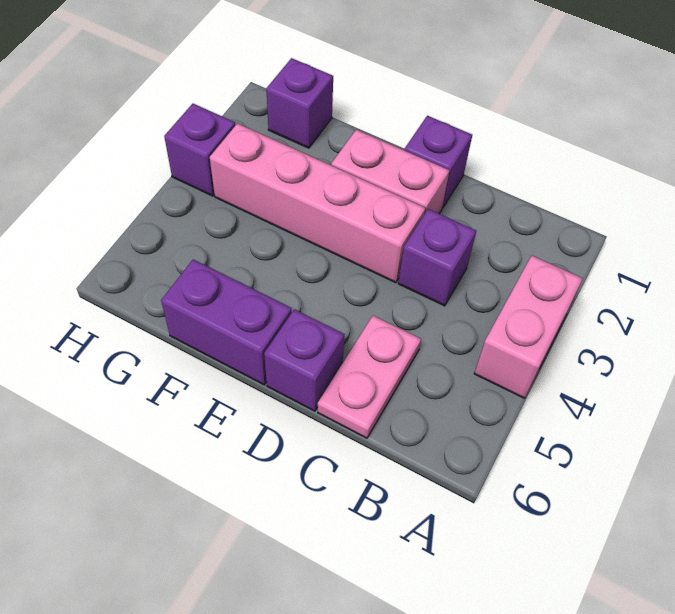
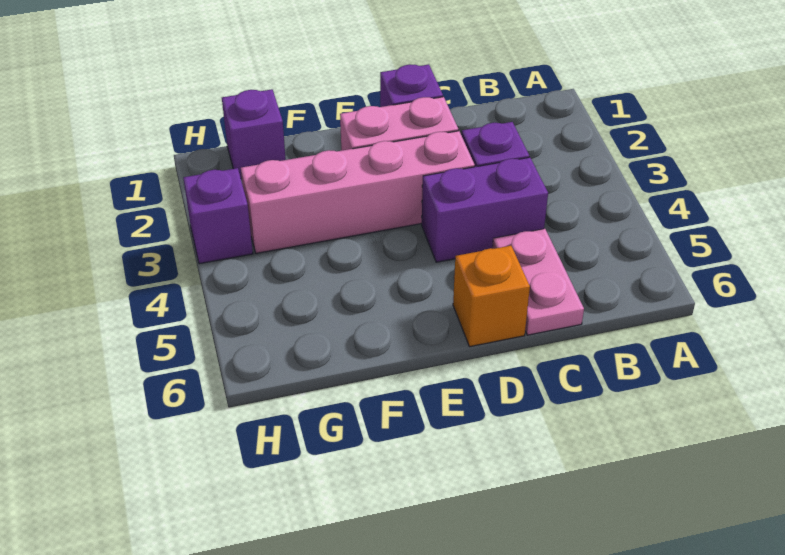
pink brick A3:A4 level 1 -> none
purple brick D6 level 1 -> orange brick D6 level 1
purple brick E6:F6 level 1 -> purple brick C4:D4 level 1

